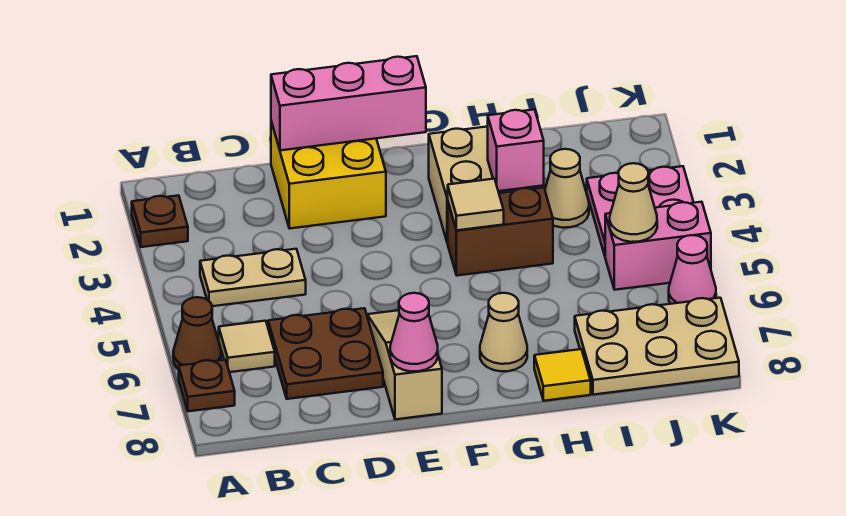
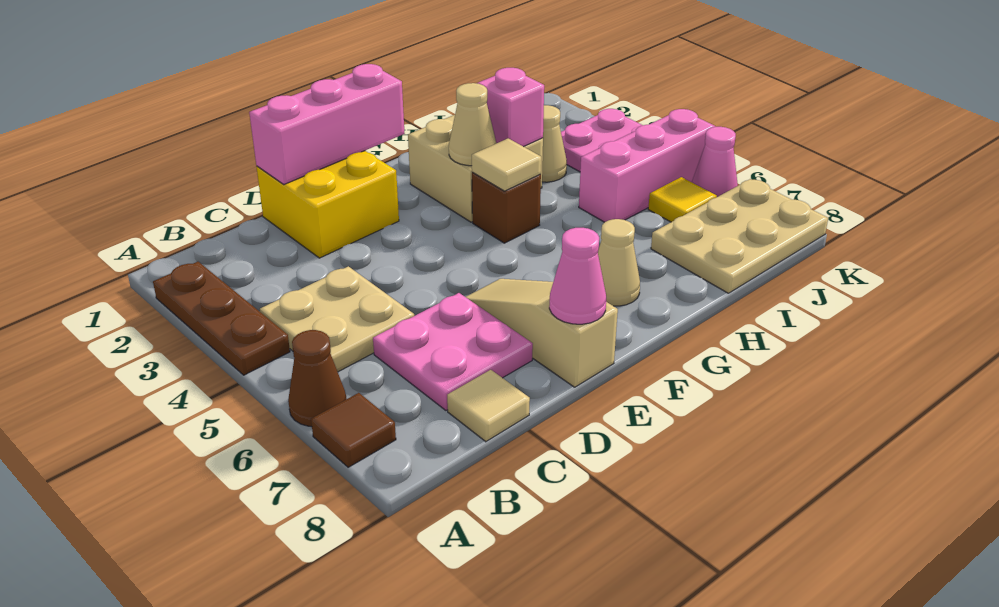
brown plate A2 level 1 -> brown plate A2:A4 level 1
brown plate A7 level 1 -> brown tile A7 level 1
tan plate B4:C4 level 1 -> tan plate B4:C5 level 1
tan tile B6 level 1 -> tan tile C8 level 1
brown plate C6:D7 level 1 -> pink plate C6:D7 level 1
brown brick G4:H4 level 1 -> brown brick G4 level 1
yellow tile H8 level 1 -> yellow tile J6 level 1
pink brick J5:K5 level 1 -> pink brick I5:K5 level 1
tan cone J5 level 2 -> tan cone G3 level 2

